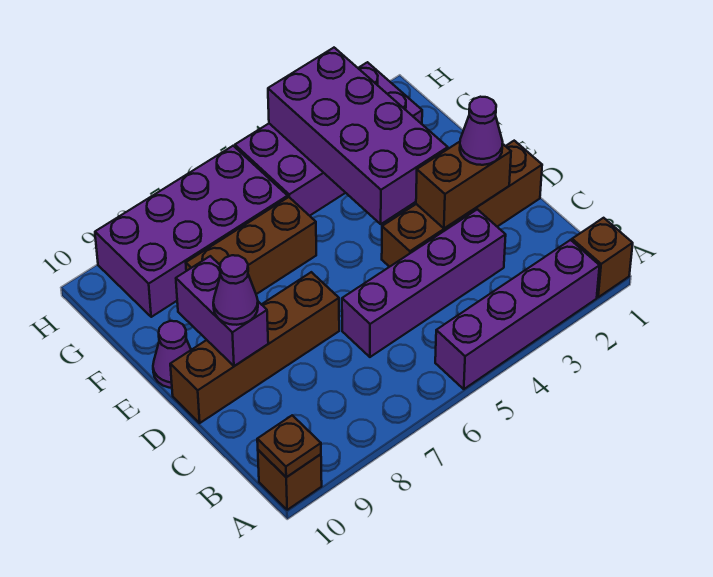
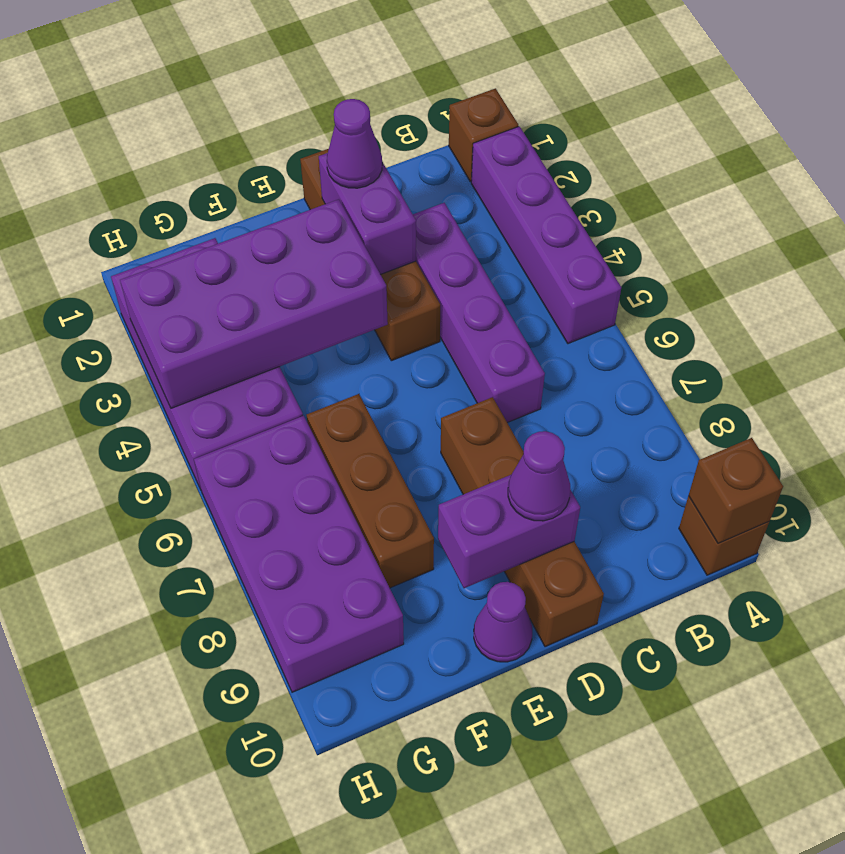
brown plate A10 level 2 -> brown brick A10 level 2
brown brick D2:D3 level 2 -> purple brick D2:D3 level 2

